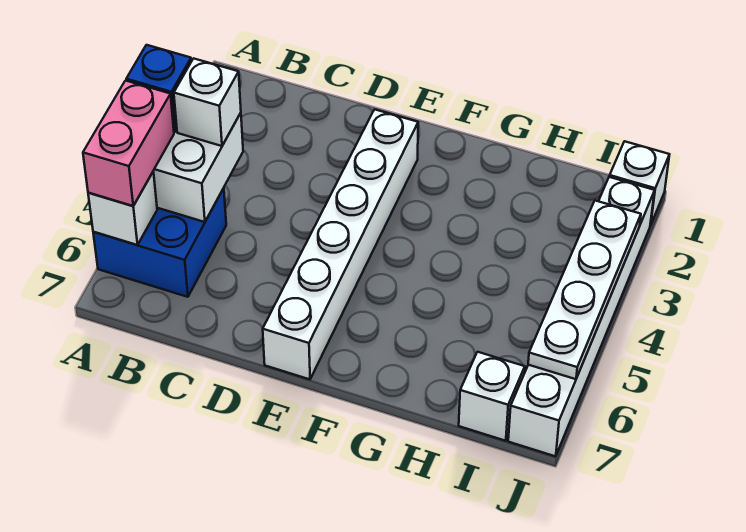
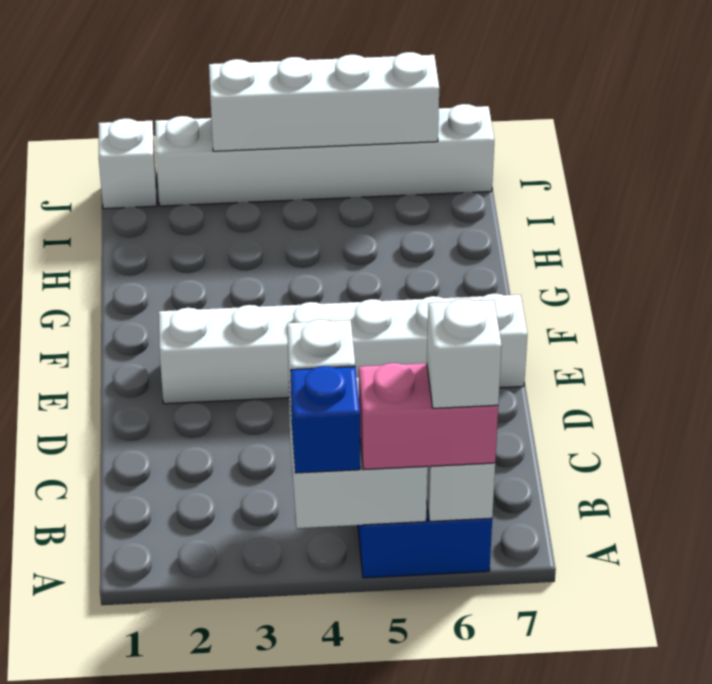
white brick I7 level 1 -> white brick A6 level 4
white plate J3:J6 level 2 -> white brick J3:J6 level 2

